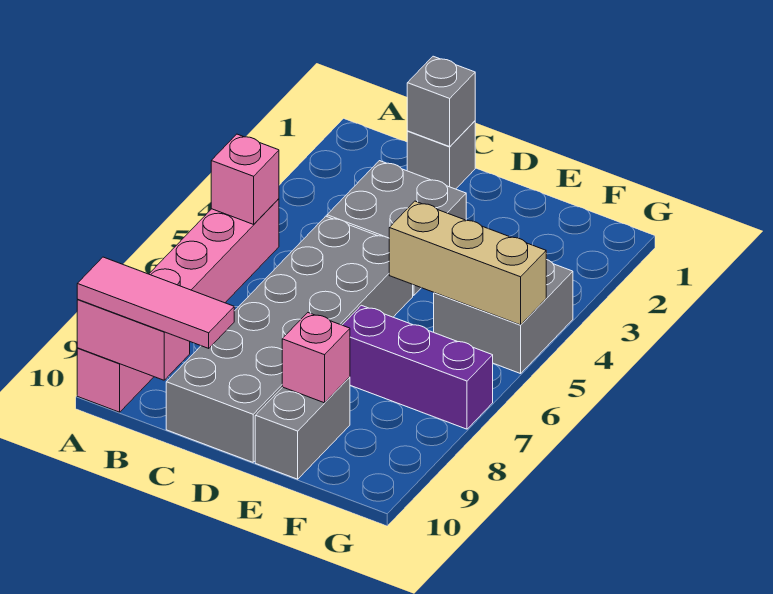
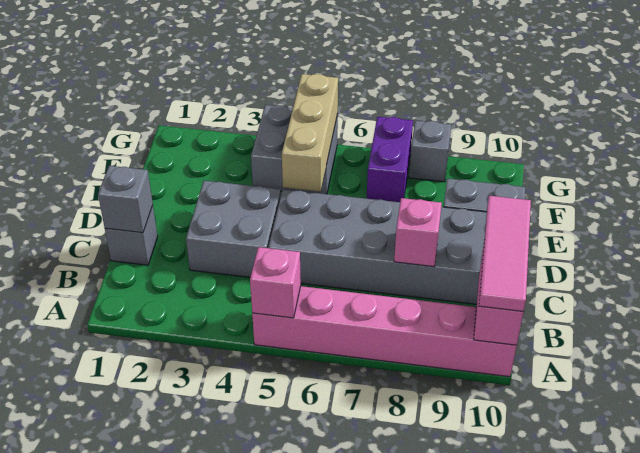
purple brick E7:G7 level 1 -> purple brick F7:G7 level 1
pink brick E9 level 2 -> pink brick C8 level 2
none -> grey brick G8 level 1

